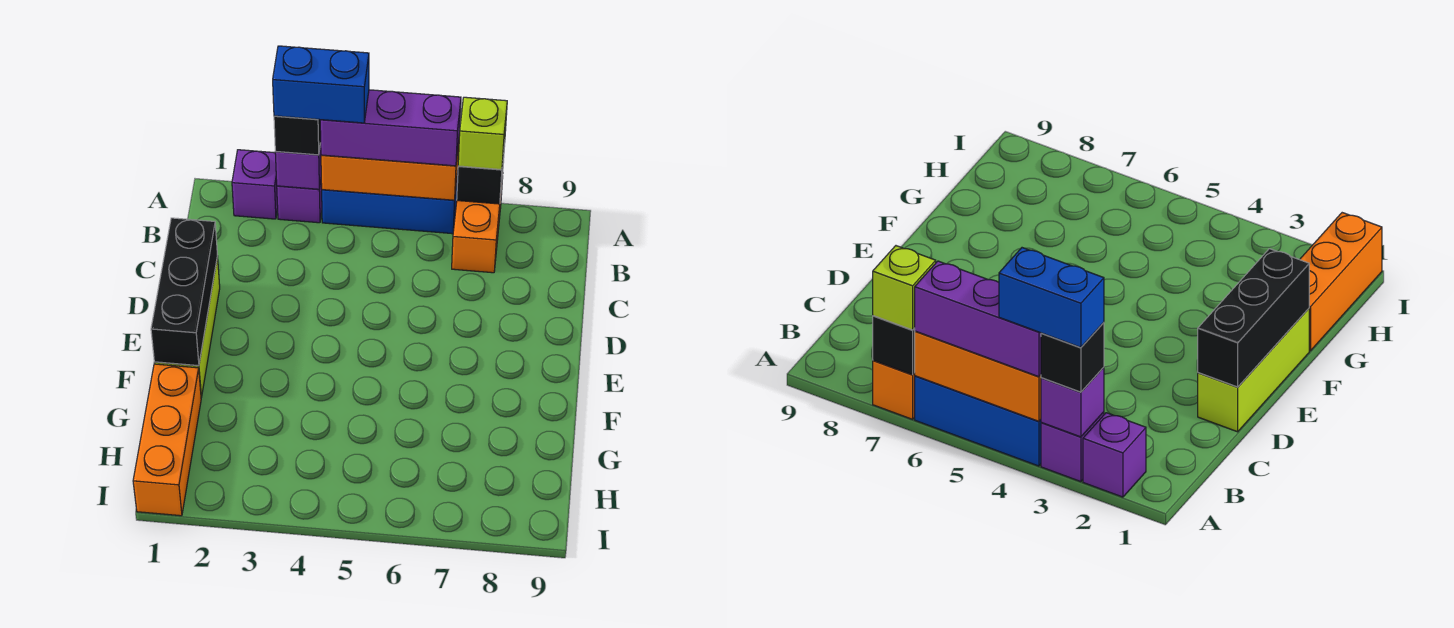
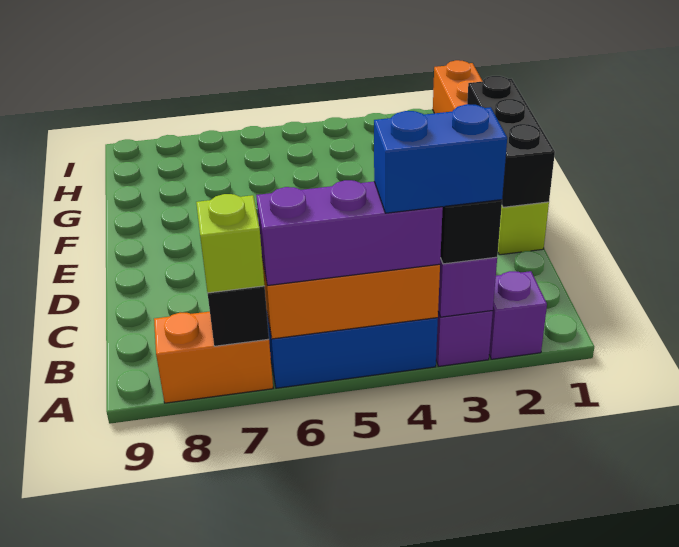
orange brick A7:B7 level 1 -> orange brick A7:A8 level 1

